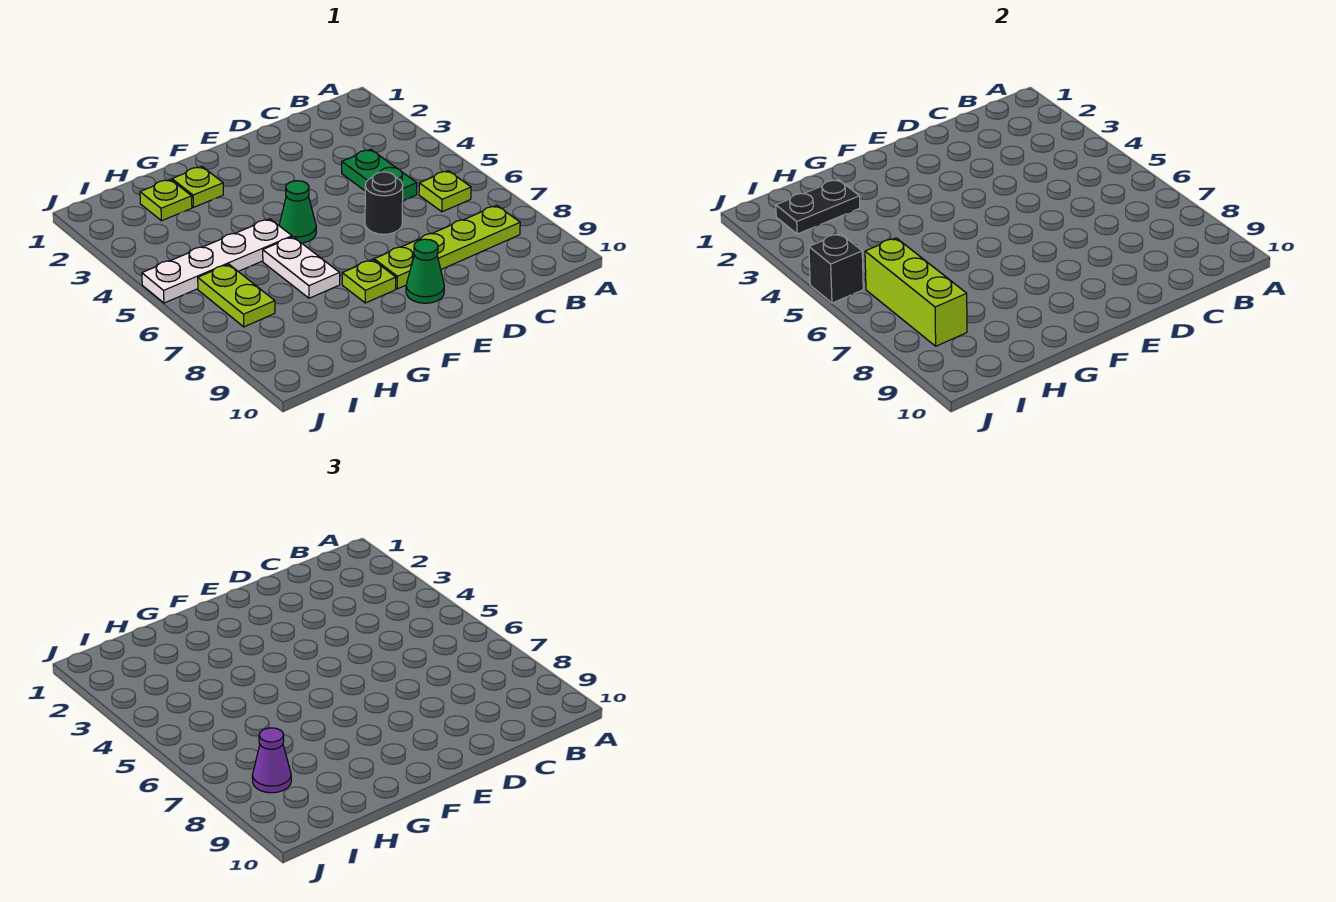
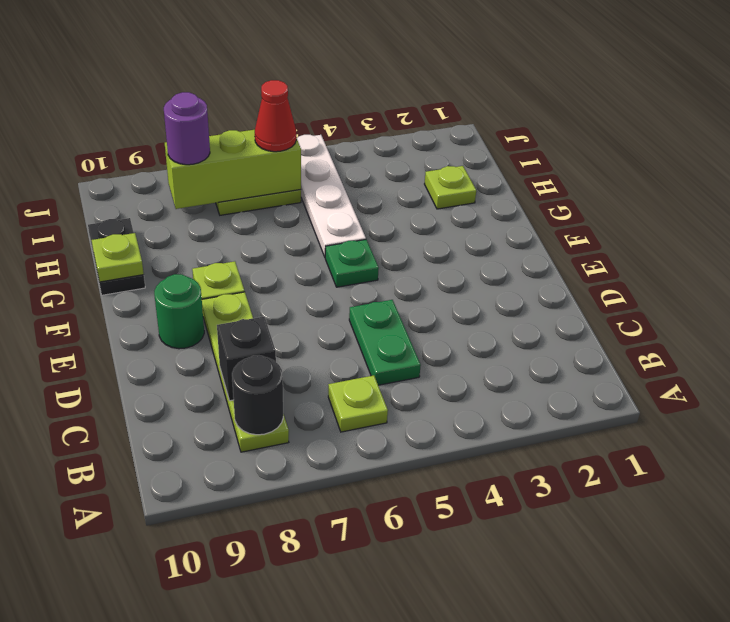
green plate C4:C5 level 1 -> green plate C5:D5 level 1
black round brick D6 level 1 -> black round brick B8 level 2
green cone E9 level 1 -> green round brick E9 level 1
green cone F5 level 1 -> green plate F5 level 1
lime plate G2 level 1 -> lime plate G10 level 2
white plate G6:G7 level 1 -> none
black plate H2:I2 level 2 -> black plate G10:H10 level 1
none -> red cone I6 level 3
purple cone I8 level 3 -> purple round brick I8 level 3
black brick J5 level 2 -> black brick C8 level 2

